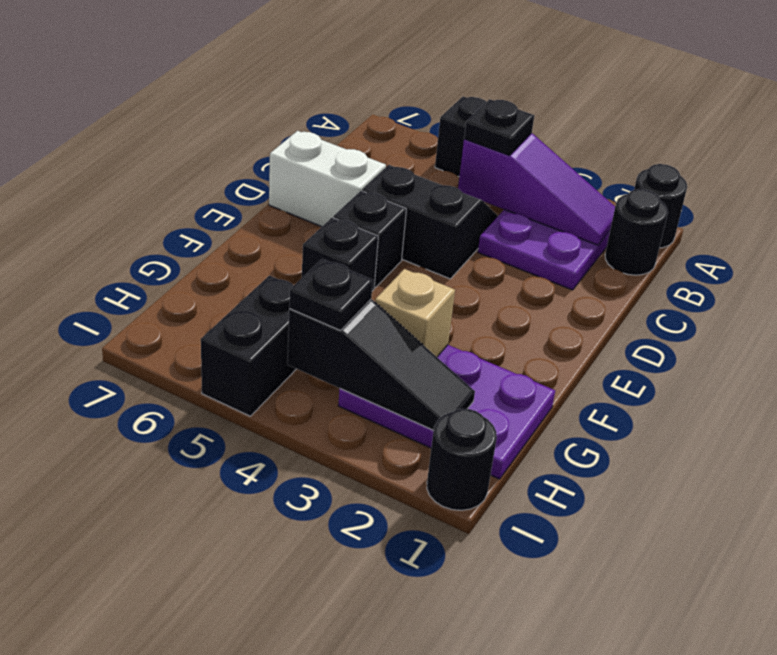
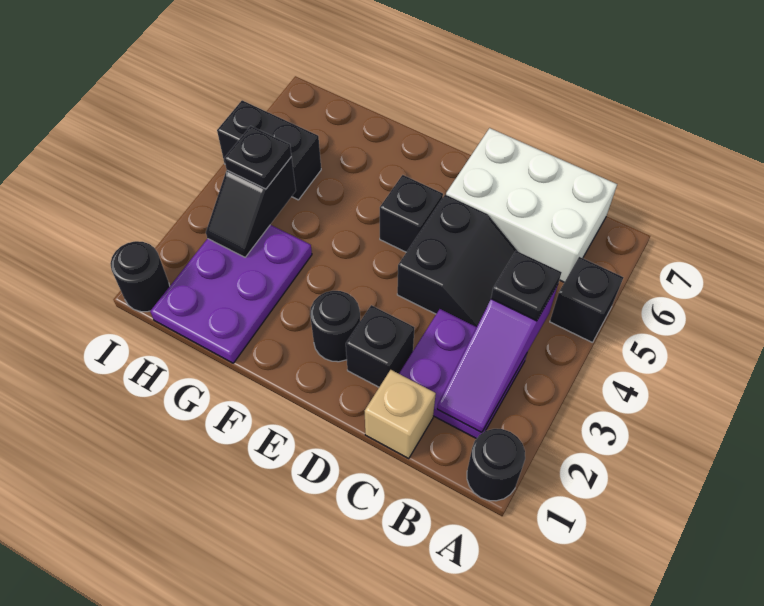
black round brick B1 level 1 -> black round brick E2 level 1
white brick D6:D7 level 1 -> white brick B6:D7 level 1
black brick F5 level 1 -> black brick D2 level 1
tan brick G3 level 2 -> tan brick C1 level 1
black slope H2:H4 level 2 top 4 -> black slope H3:H4 level 2 top 4

